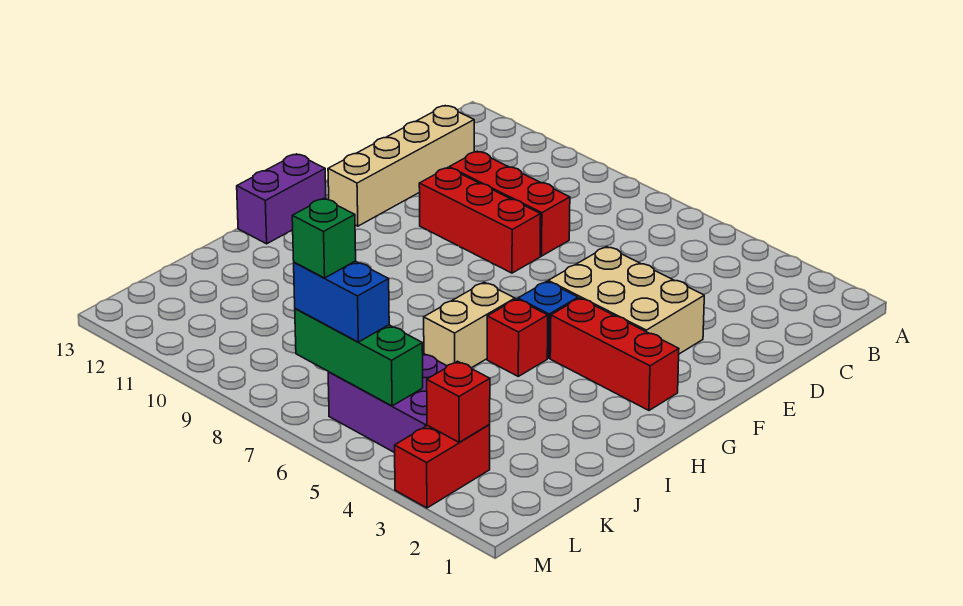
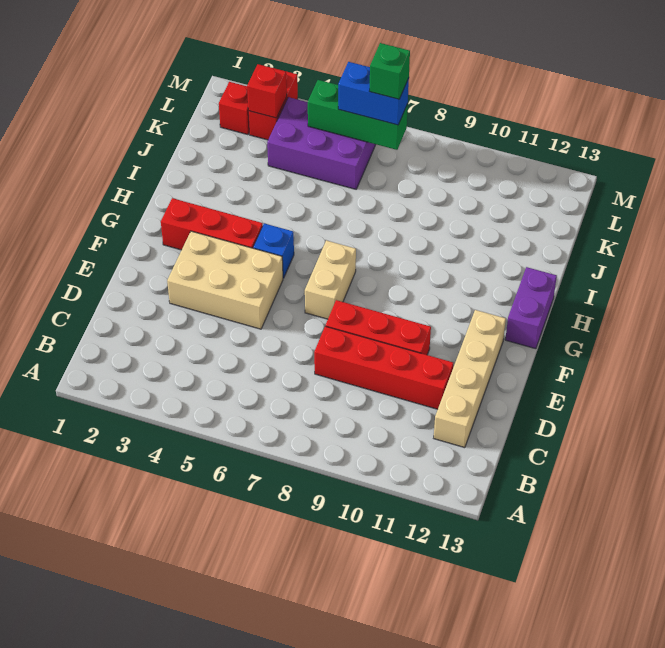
red brick D8:D10 level 1 -> red brick D8:D11 level 1
red brick H5 level 1 -> red brick L2 level 1
tan brick H6:I6 level 1 -> tan brick F7:G7 level 1

